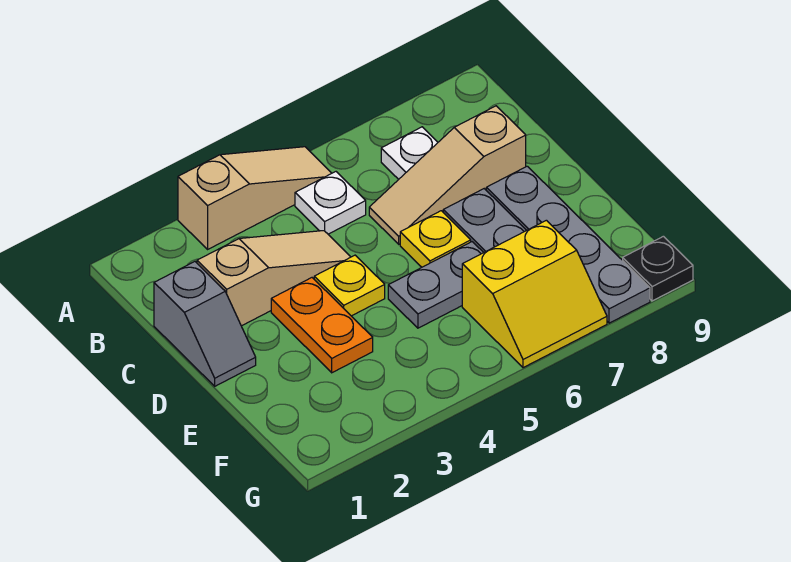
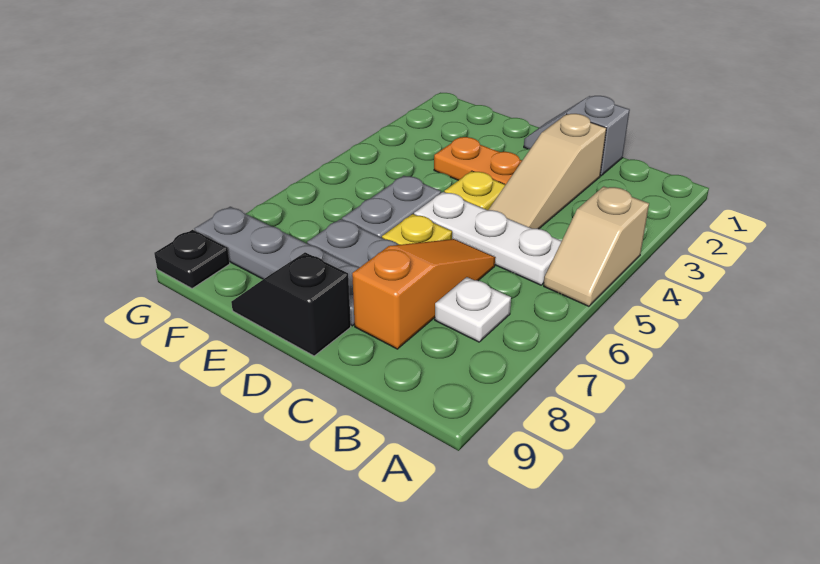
tan slope A3:A5 level 1 top 3 -> tan slope A4:A5 level 1 top 4
white plate B5 level 1 -> white plate B5:D5 level 1
tan slope C6:C8 level 1 top 8 -> orange slope C6:C8 level 1 top 8
none -> black slope D9:E9 level 1 top D
yellow slope F6:G7 level 1 top F -> none

